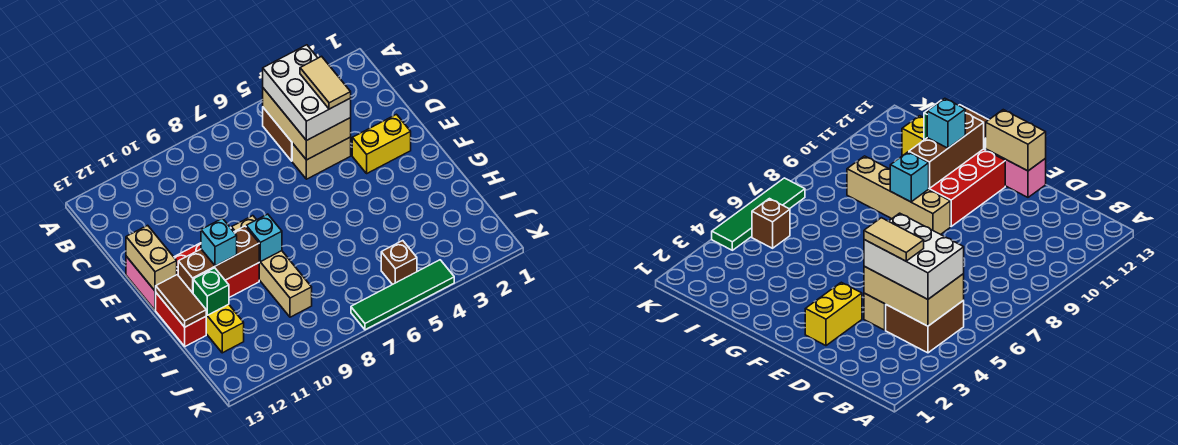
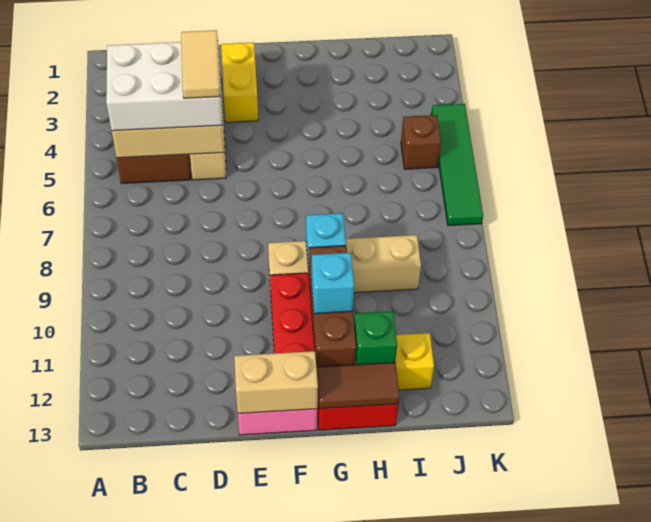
tan tile C4:D4 level 4 -> tan tile D4:D5 level 4

